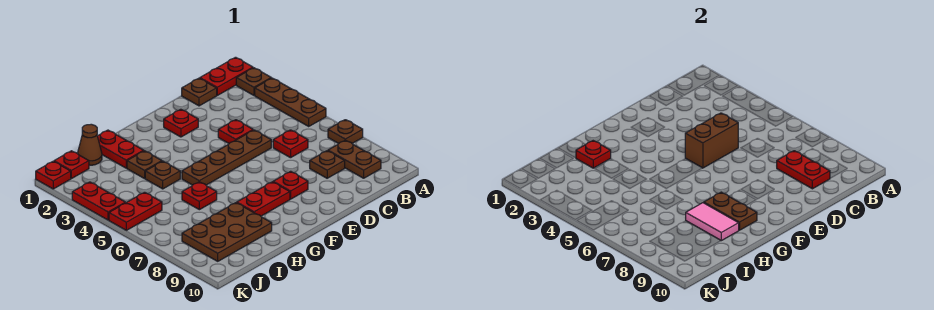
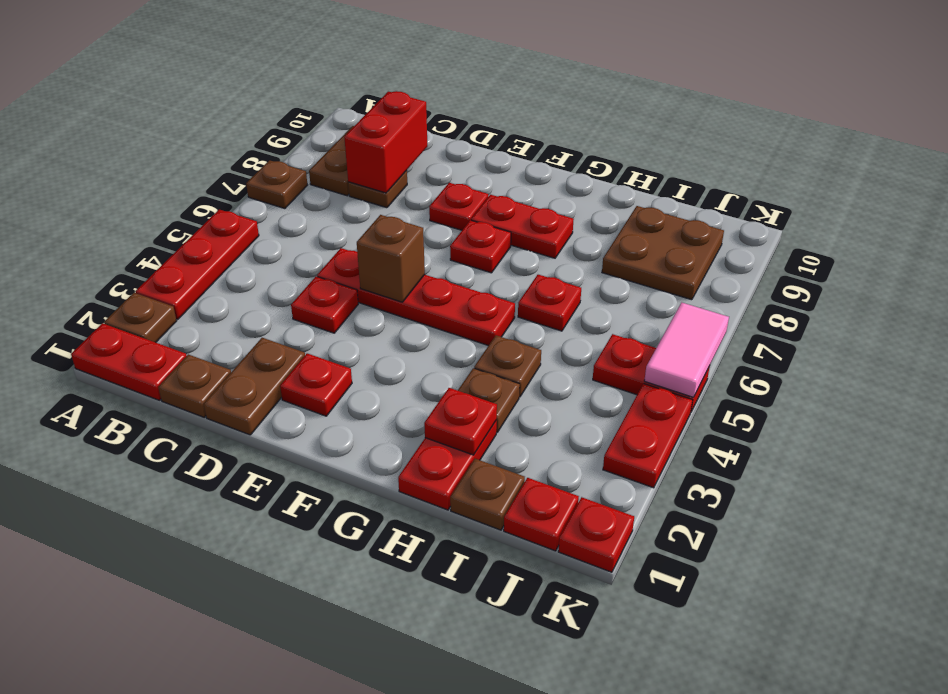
brown plate A3:A5 level 1 -> red plate A3:A5 level 1
red plate C6 level 1 -> red plate F7 level 1
red plate C8:C9 level 2 -> red brick C8:C9 level 2
brown plate D5:G5 level 1 -> red plate D5:G5 level 1
brown brick D5:E5 level 2 -> brown brick E5 level 2
brown plate G8:G9 level 2 -> brown plate D1:D2 level 1
brown plate H8:J9 level 1 -> brown plate I8:J9 level 1
pink tile H8:H9 level 2 -> pink tile K5:K6 level 2
brown cone I1 level 1 -> brown plate I1 level 1

